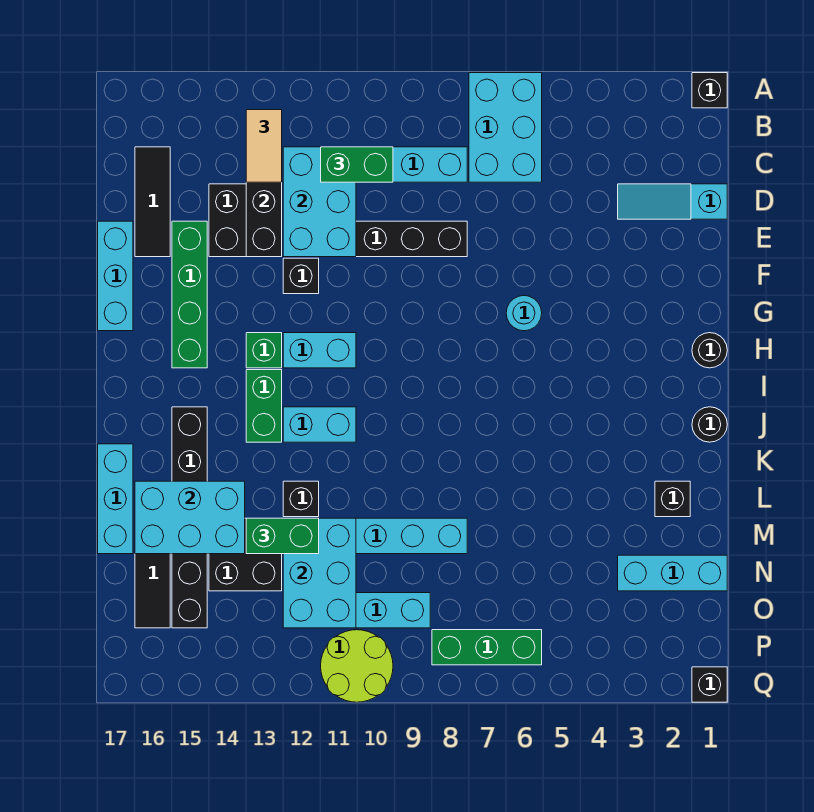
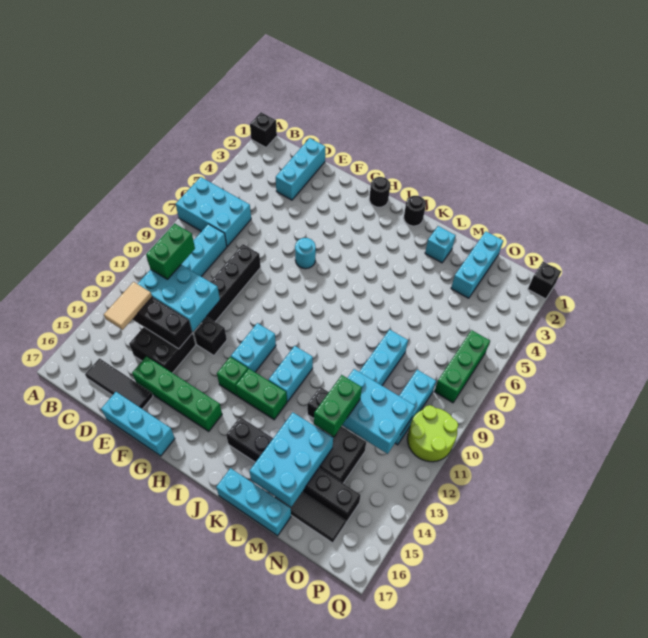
tan tile B13:C13 level 3 -> tan tile C13:C14 level 3
cyan slope D1:D3 level 1 top 1 -> cyan brick D1:D3 level 1
black brick L2 level 1 -> cyan brick L2 level 1

